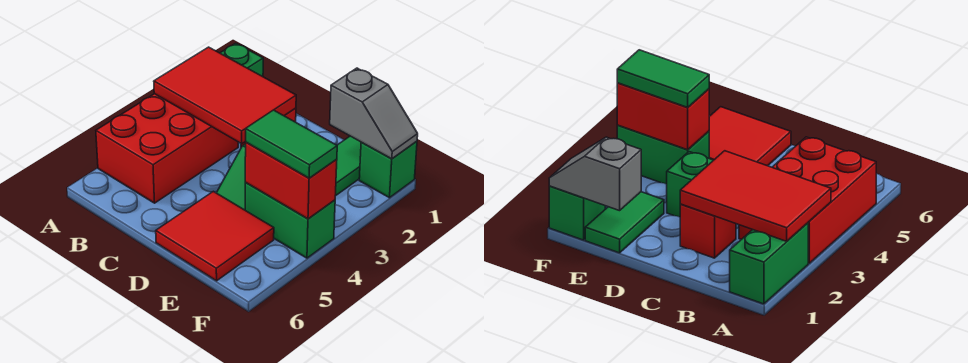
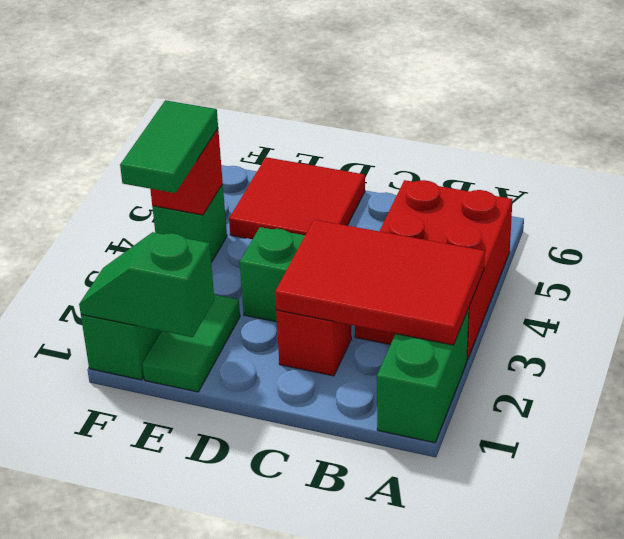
grey slope E1:F1 level 2 top E -> green slope E1:F1 level 2 top E
green brick E4:F4 level 1 -> green brick F4 level 1
red brick E4:F4 level 2 -> red brick F4 level 2
green tile E4:F4 level 3 -> green tile F3:F4 level 3

